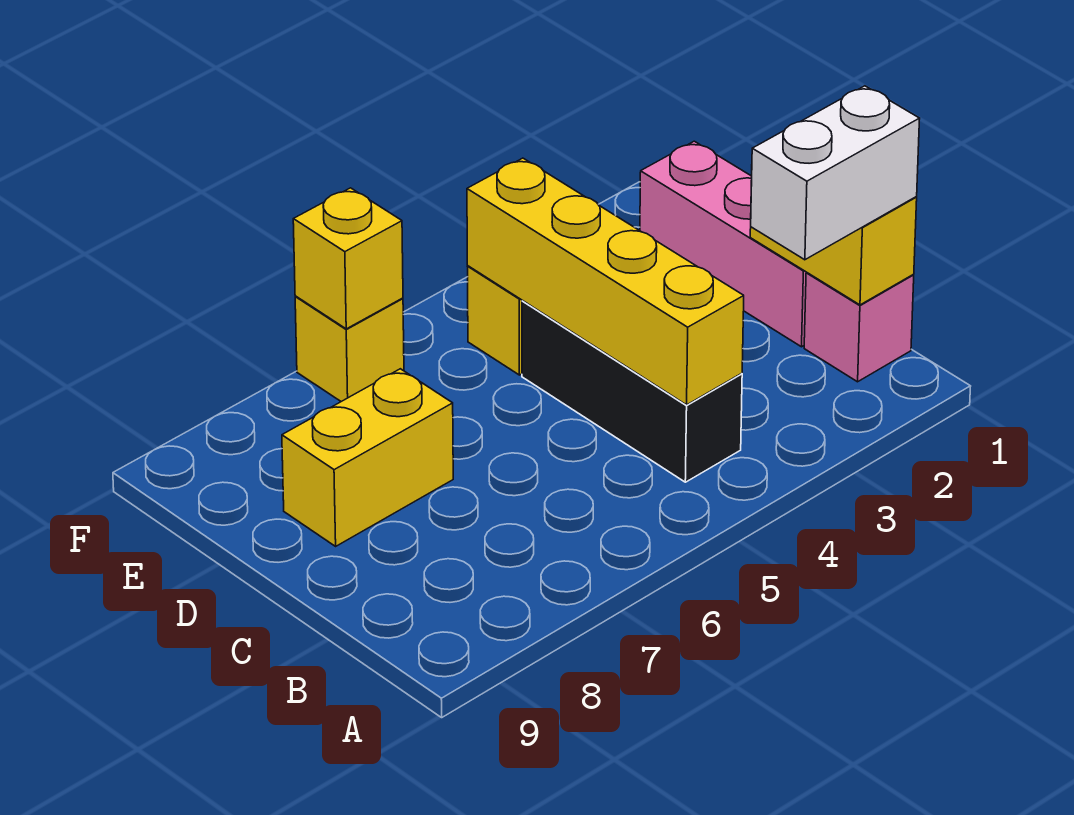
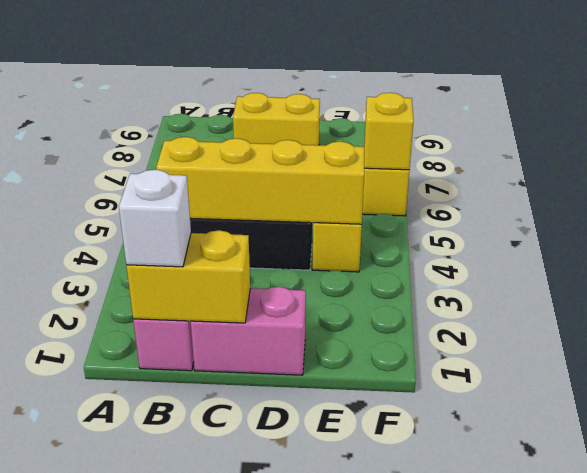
white brick B1:B2 level 3 -> white brick B1 level 3
pink brick C1:E1 level 1 -> pink brick C1:D1 level 1
yellow brick D7:D8 level 1 -> yellow brick C8:D8 level 1

